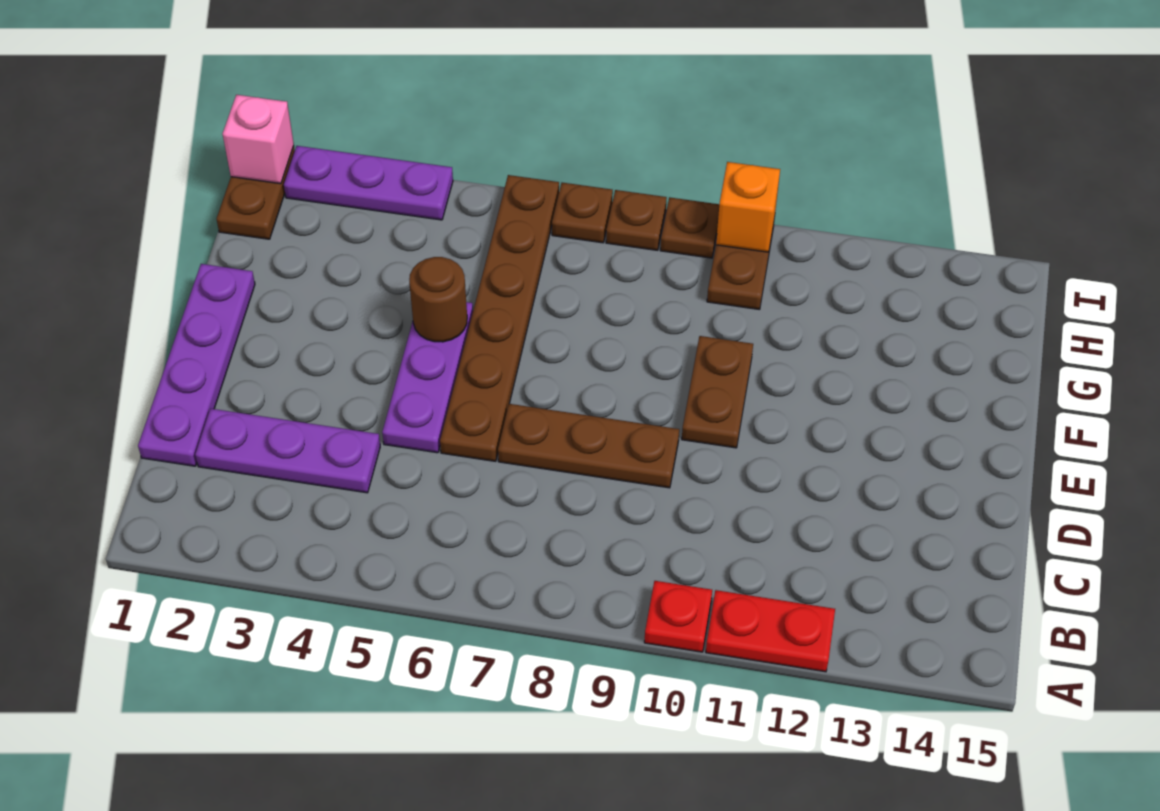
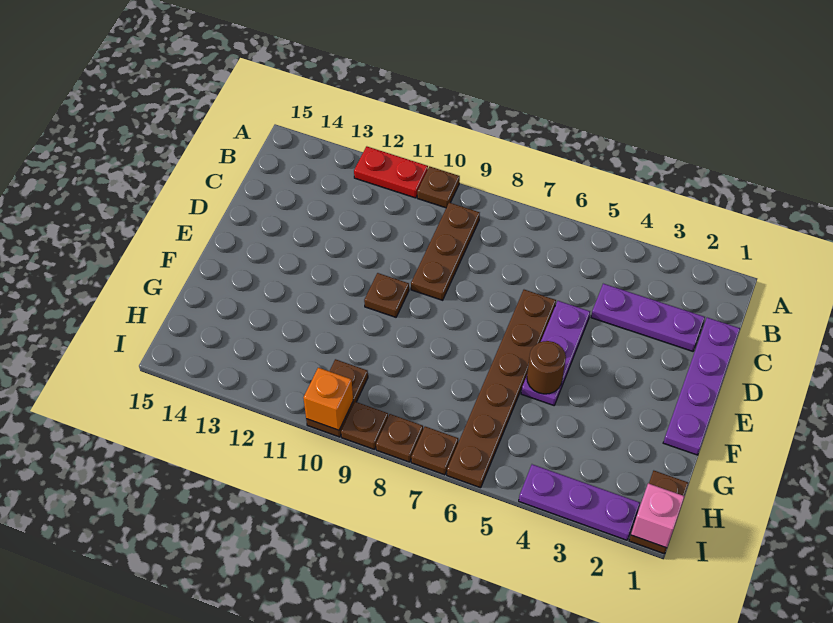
red plate A10 level 1 -> brown plate A10 level 1
brown plate D7:D9 level 1 -> brown plate B9:D9 level 1
brown plate E10:F10 level 1 -> brown plate E10 level 1

